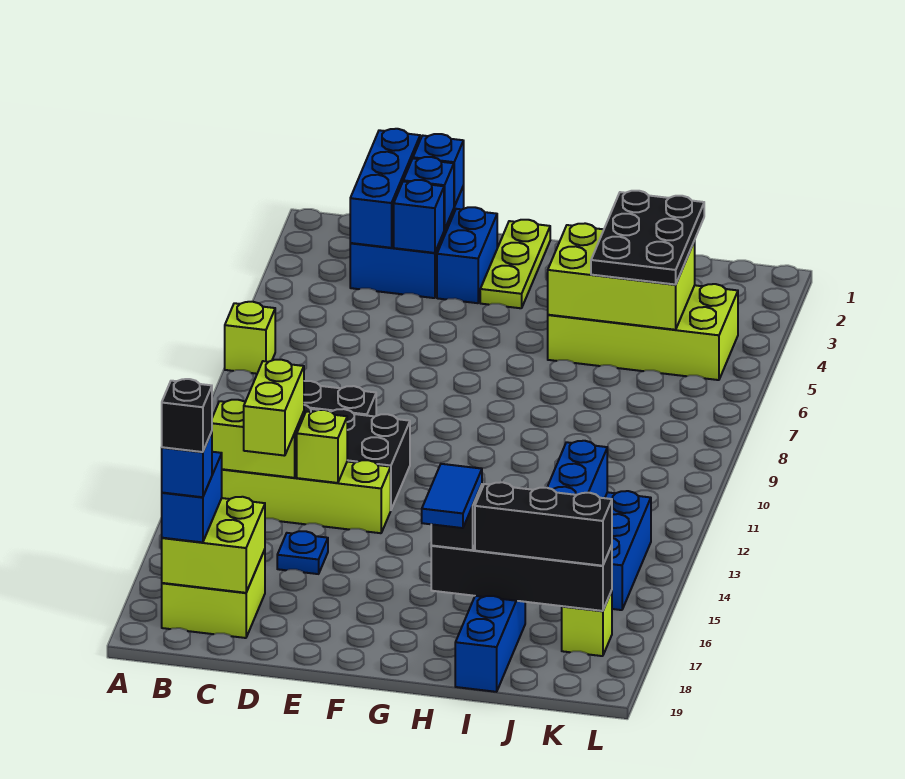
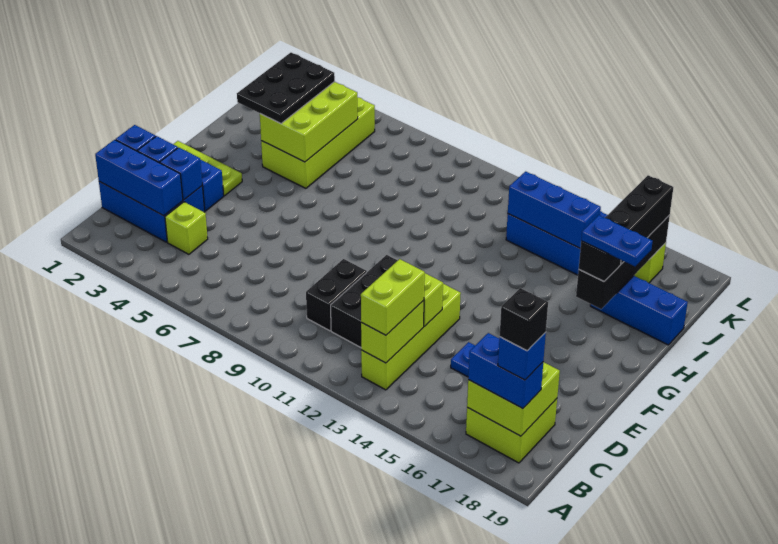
lime brick A7 level 1 -> lime brick C4 level 1
lime brick C13:C14 level 3 -> lime brick B13:C13 level 3
blue tile H17:H18 level 4 -> blue plate H17:H18 level 4
black plate I3:J5 level 3 -> black plate H3:J4 level 3

